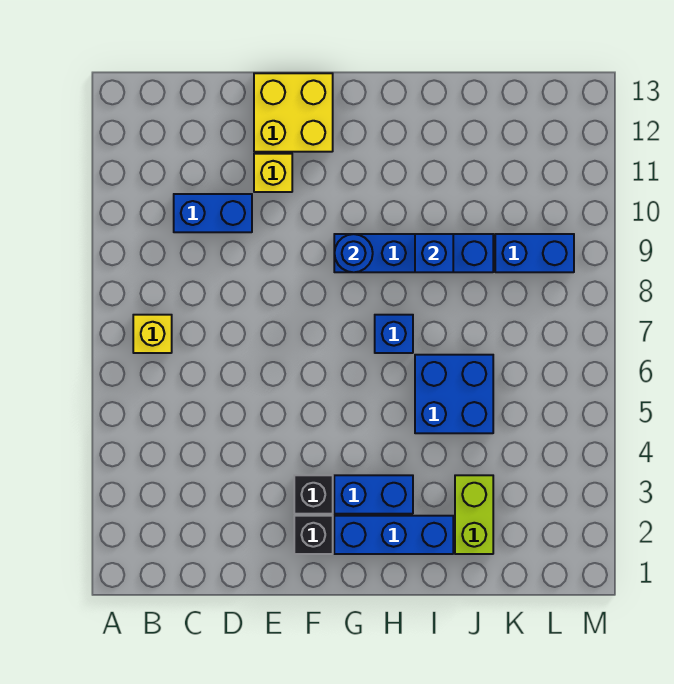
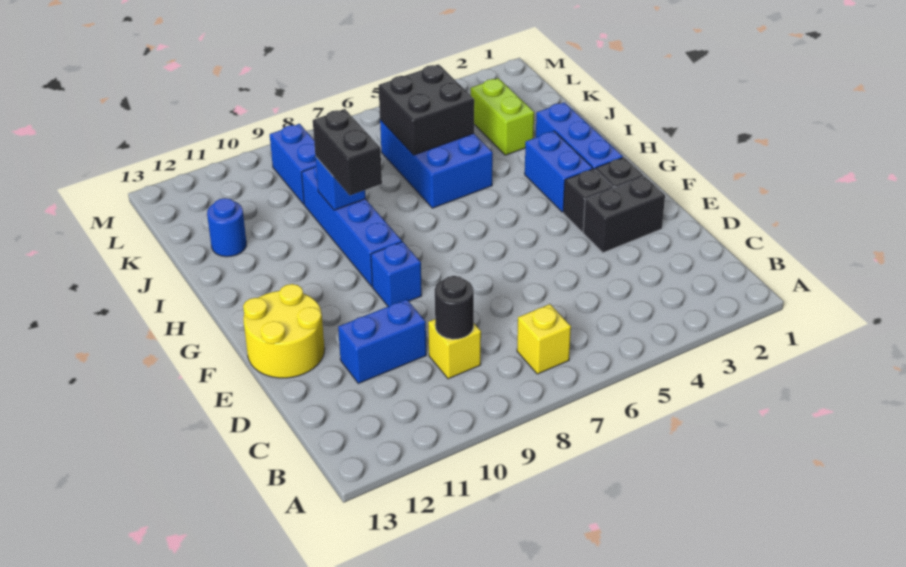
none -> black round brick C9 level 2
blue brick C10:D10 level 1 -> blue brick D10:D11 level 1
none -> black brick E2:E3 level 1
yellow brick E11 level 1 -> yellow brick C9 level 1
yellow brick E12:F13 level 1 -> yellow round brick E12:F13 level 1
blue round brick G9 level 2 -> blue round brick J12 level 1
blue brick H7 level 1 -> blue brick F9 level 1
none -> black brick H9:I9 level 3
blue brick I5:J6 level 1 -> blue brick I5:K6 level 1
lime brick J2:J3 level 1 -> lime brick J3:K3 level 1
none -> black brick J5:K6 level 2

